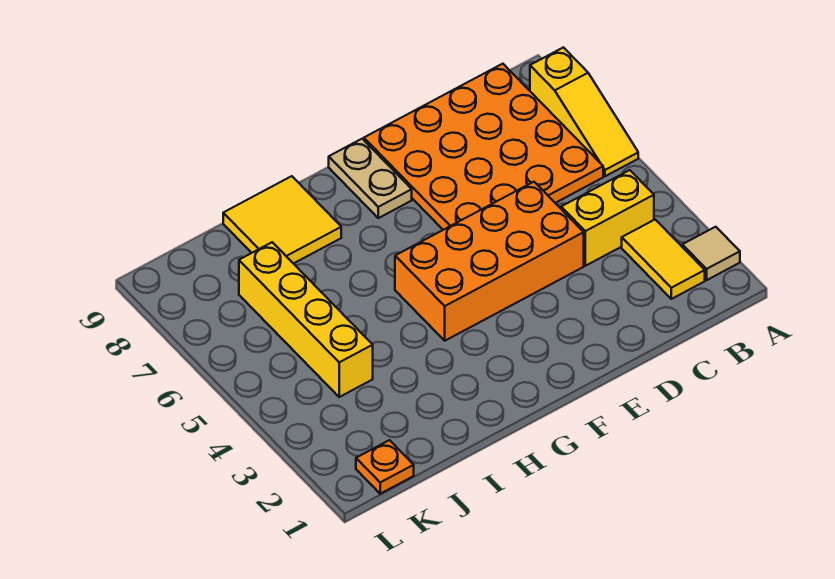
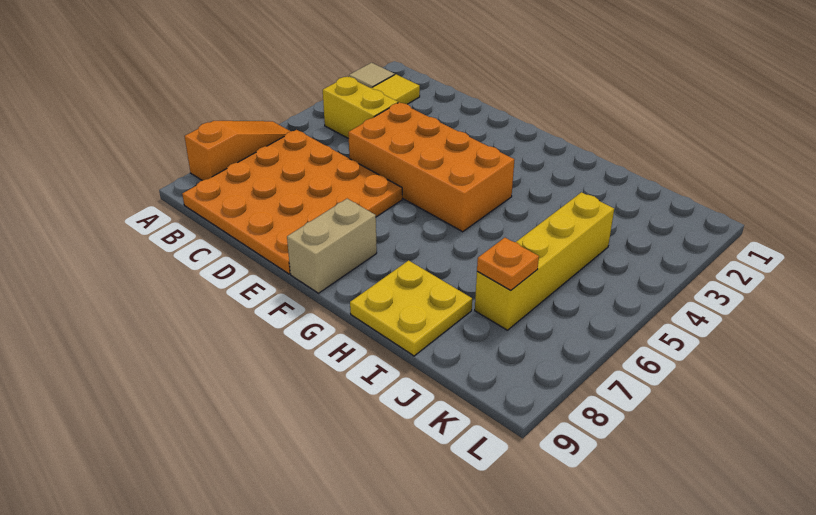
yellow slope A6:A8 level 1 top 8 -> orange slope A6:A8 level 1 top 8
tan plate F8:F9 level 1 -> tan brick F8:F9 level 1
yellow tile H8:I9 level 1 -> yellow plate H8:I9 level 1
orange plate K1 level 1 -> orange plate J7 level 2

